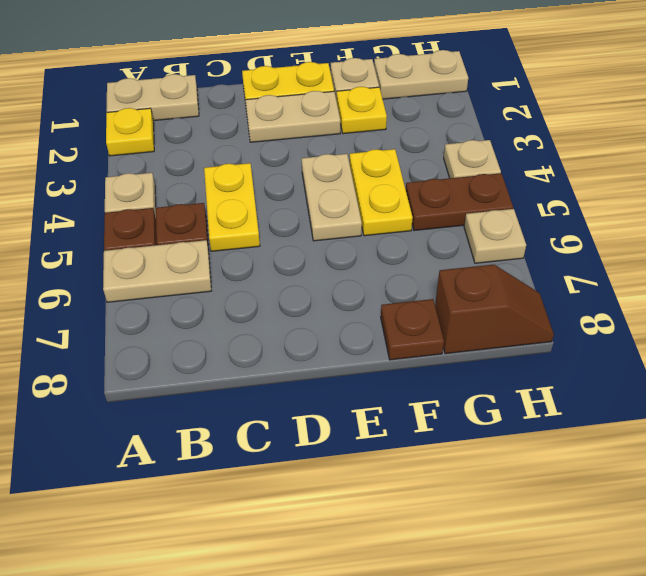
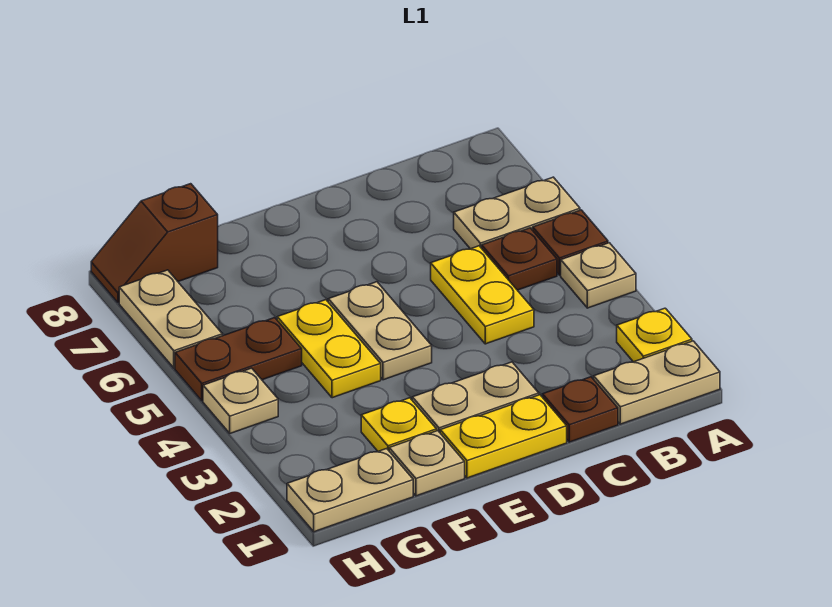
brown plate F8 level 1 -> brown plate C1 level 1
tan plate H6 level 1 -> tan plate H6:H7 level 1

